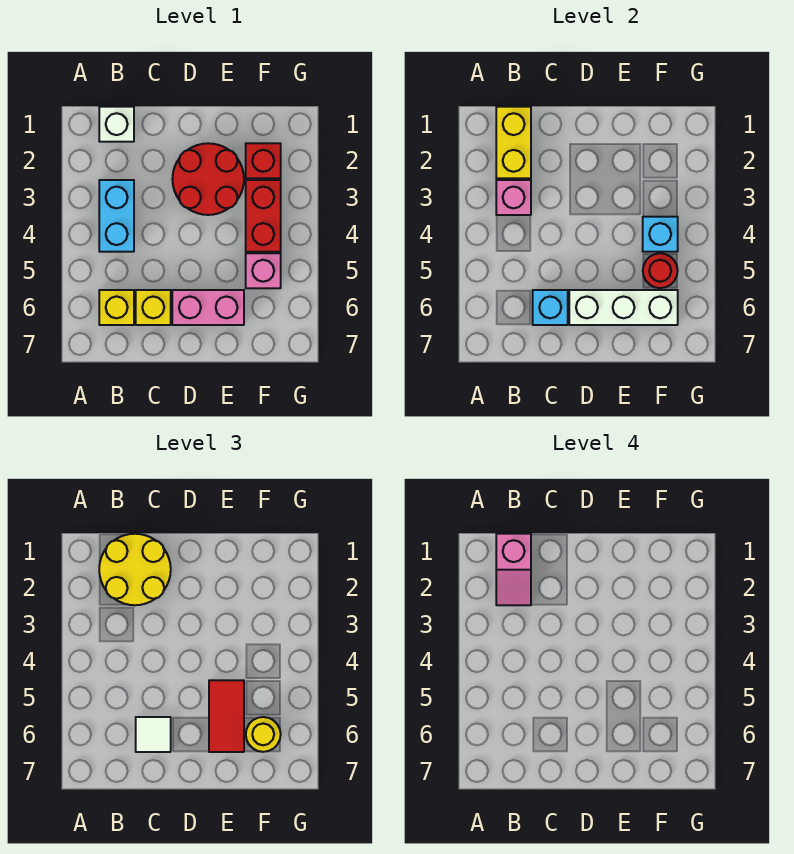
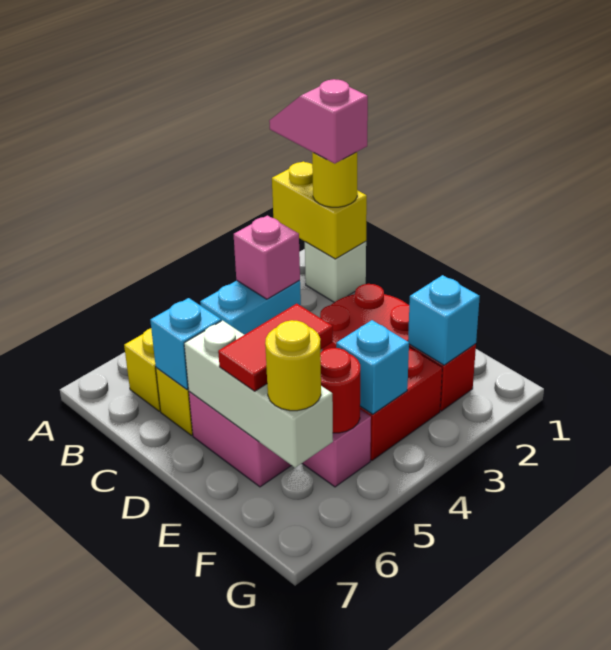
yellow brick B1:B2 level 2 -> yellow brick A1:B1 level 2
yellow round brick B1:C2 level 3 -> yellow round brick B1 level 3
pink slope B1:B2 level 4 top 1 -> pink slope A1:B1 level 4 top B
white tile C6 level 3 -> none
none -> cyan brick F2 level 2

